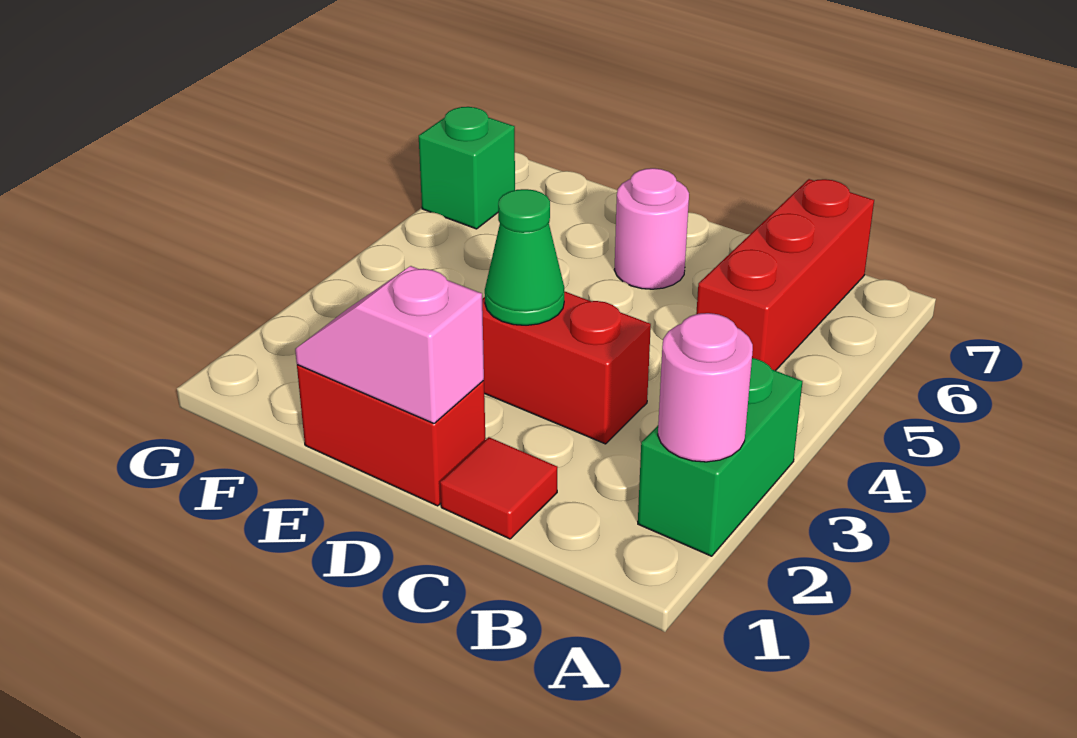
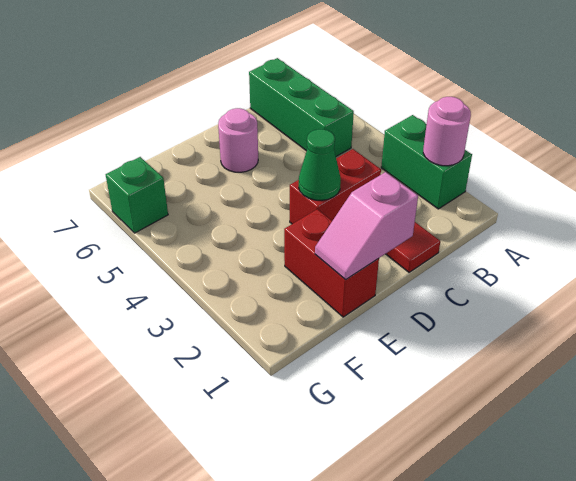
red brick B5:B7 level 1 -> green brick B5:B7 level 1
red brick D1:E1 level 1 -> red brick E1:E2 level 1

